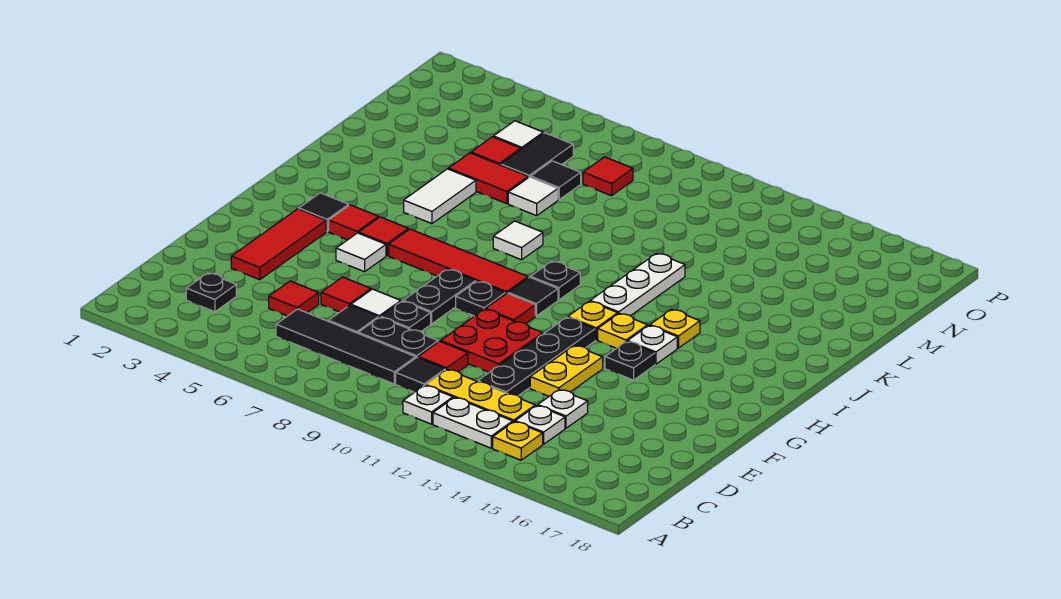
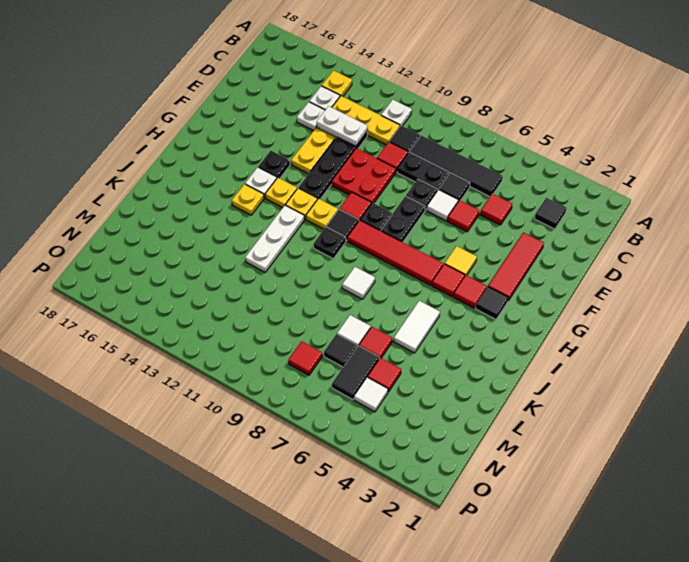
white plate B12:B13 level 1 -> white plate D12:D13 level 2
black plate C3 level 1 -> black tile C3 level 1
white tile G5 level 1 -> yellow tile G5 level 1
none -> yellow plate H11 level 1
red tile L5:L6 level 1 -> red tile L6 level 1

